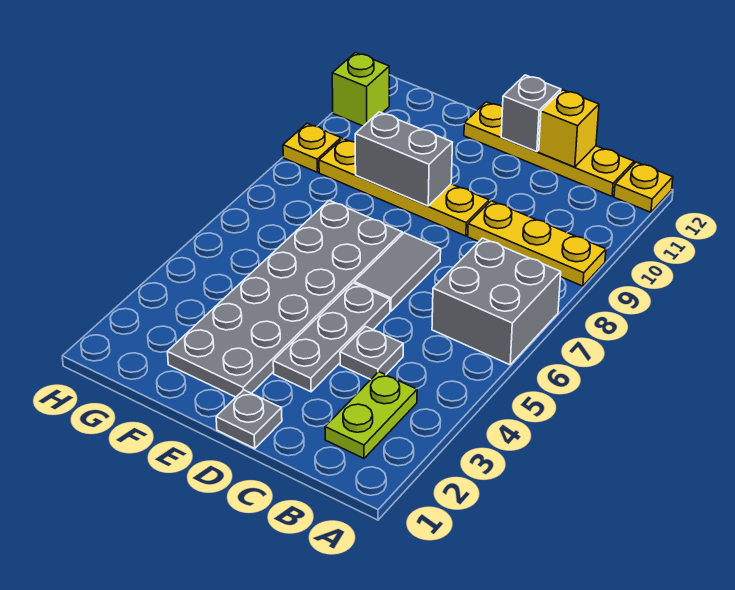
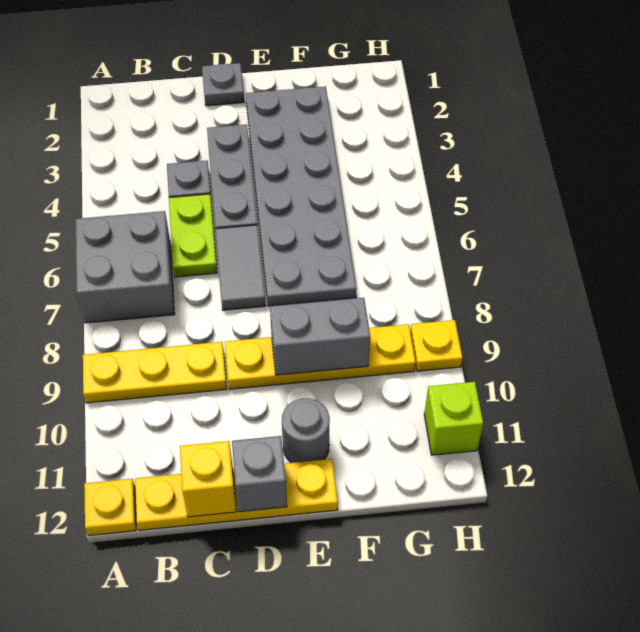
lime plate B2:B3 level 1 -> lime plate C5:C6 level 1
none -> grey round brick E11 level 1

